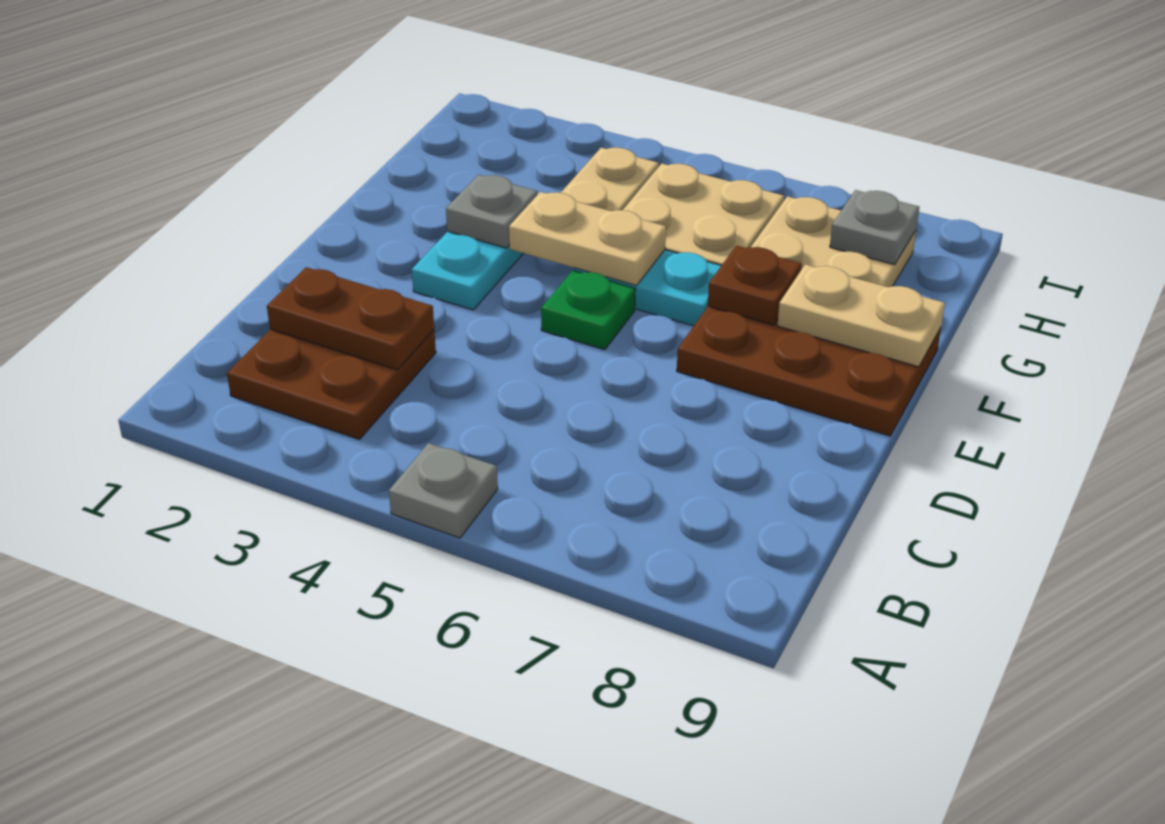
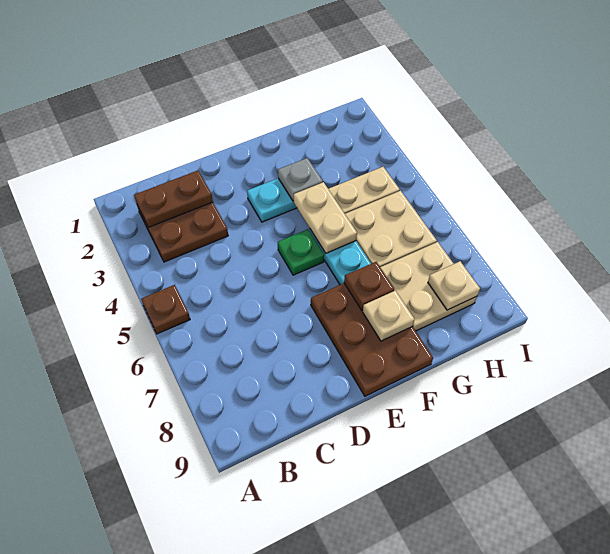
grey plate A5 level 1 -> brown plate A5 level 1
brown plate C2:C3 level 2 -> brown plate B2:C2 level 2
tan plate F8:F9 level 2 -> tan plate F8 level 2
grey plate H8 level 2 -> tan plate H8 level 2

